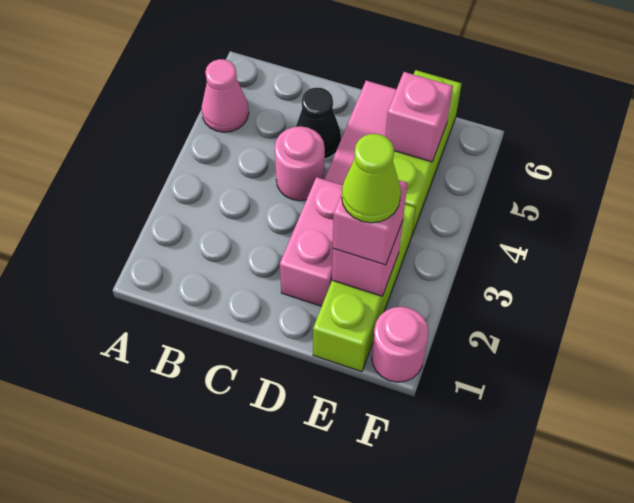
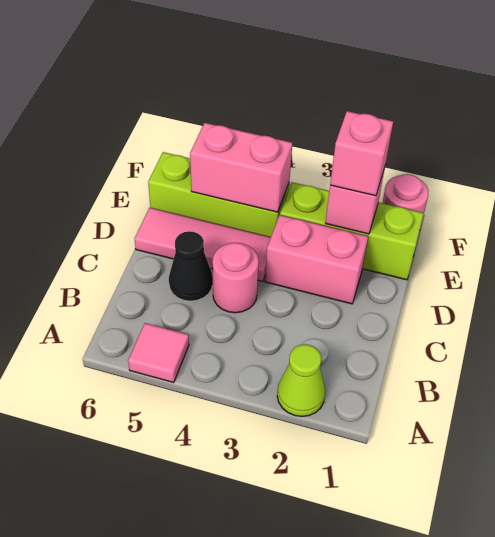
pink cone A5 level 1 -> pink tile A5 level 1
lime cone E2 level 4 -> lime cone A2 level 1
pink brick E5 level 2 -> pink brick E4:E5 level 2

